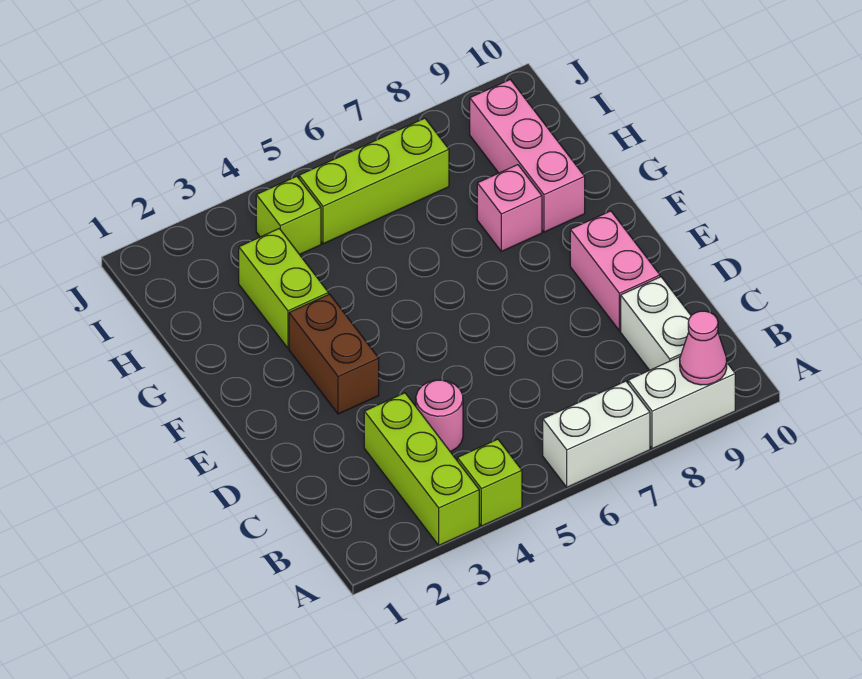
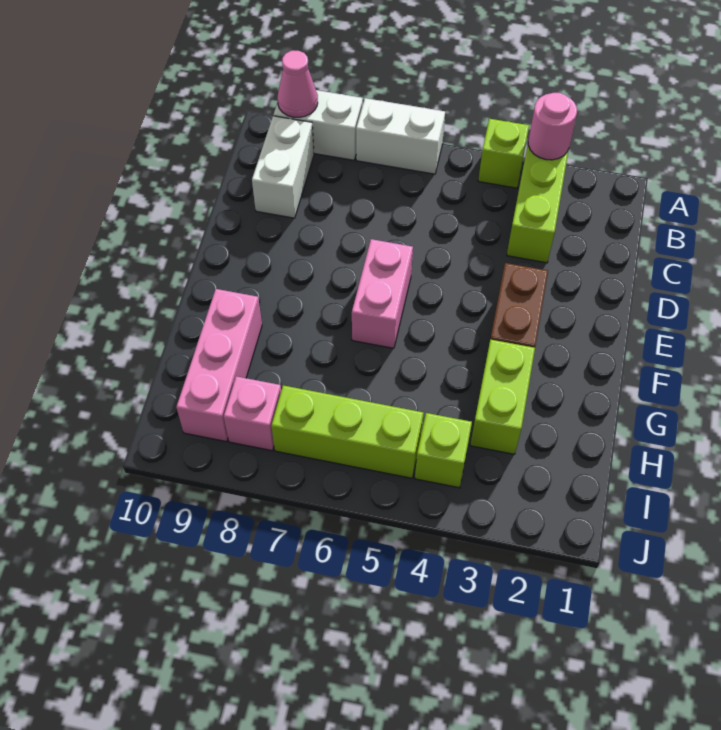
pink round brick C4 level 1 -> pink round brick A3 level 2
pink brick D9:E9 level 1 -> pink brick E6:F6 level 1
pink brick G8 level 1 -> pink brick I8 level 1

